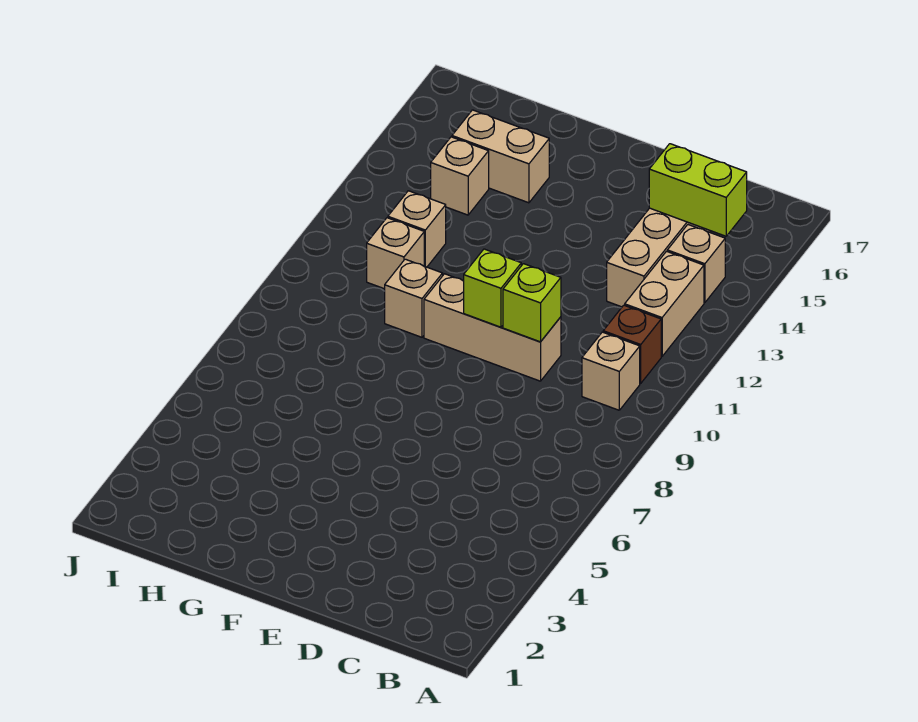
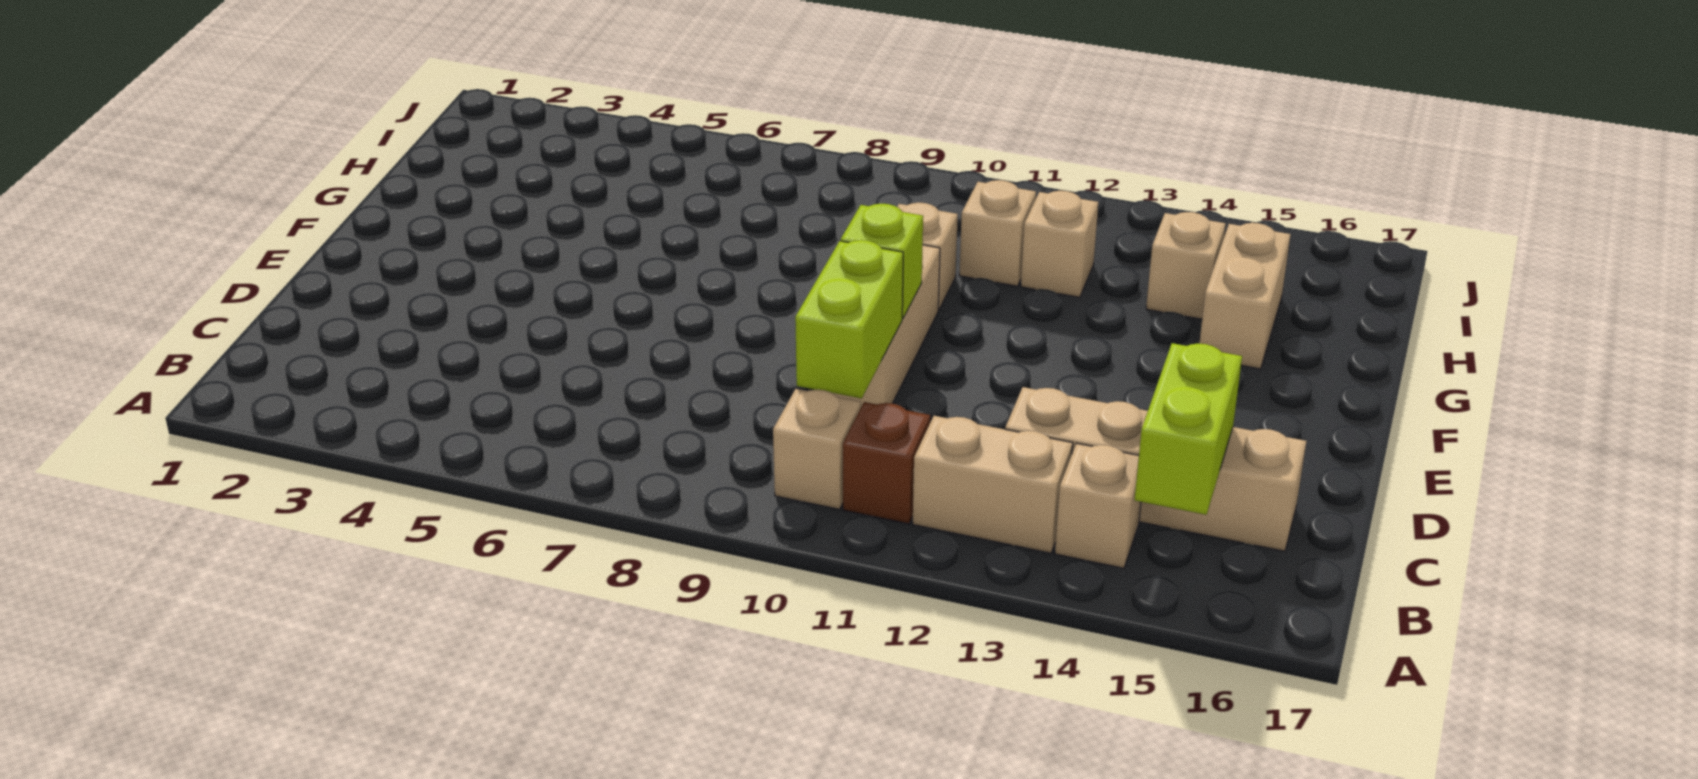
lime brick D10 level 2 -> lime brick C10:D10 level 2

